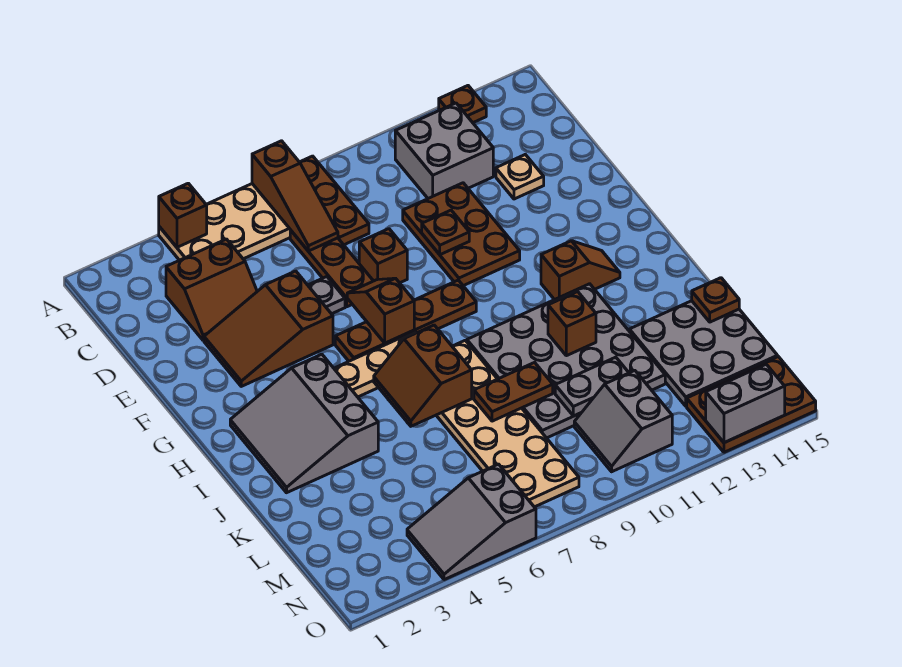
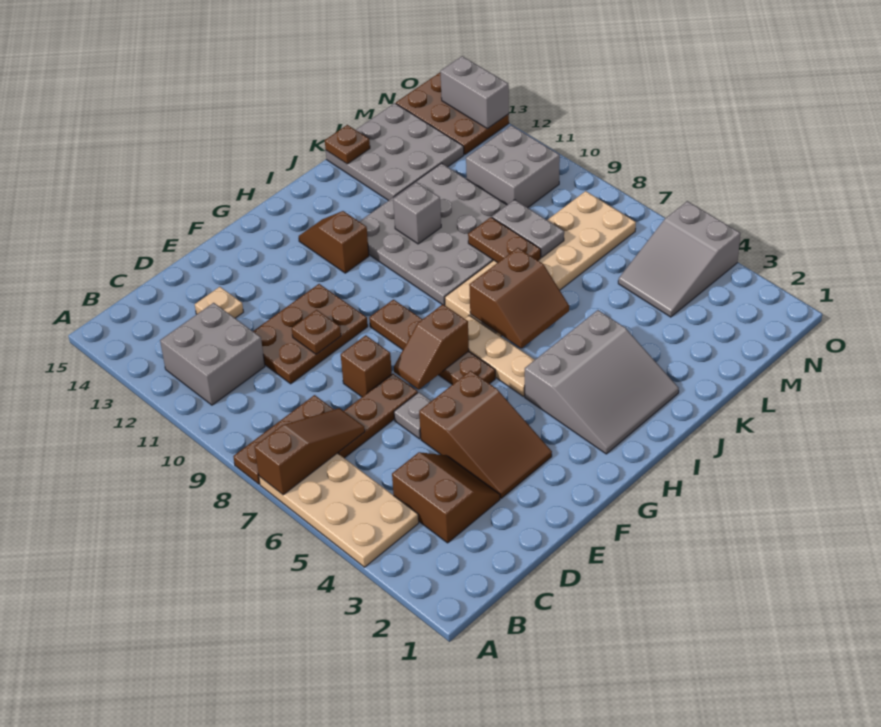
brown brick A4 level 2 -> none
brown plate A13 level 1 -> none
brown brick J11 level 2 -> grey brick J11 level 2
grey plate L10:L11 level 2 -> grey plate L8:L9 level 2
grey slope M10:N11 level 1 top 11 -> grey brick M10:N11 level 1
grey slope N4:O6 level 1 top 6 -> grey slope M4:O5 level 1 top O

